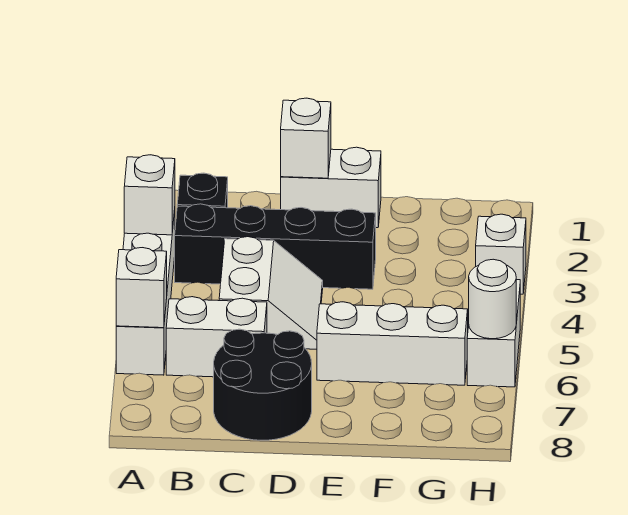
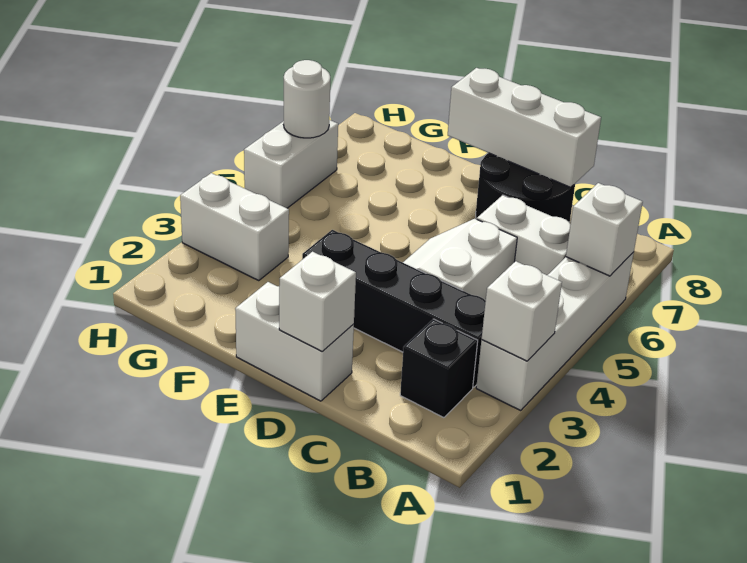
white brick E6:G6 level 1 -> white brick C8:E8 level 2
white brick H3 level 1 -> white brick G3:H3 level 1

